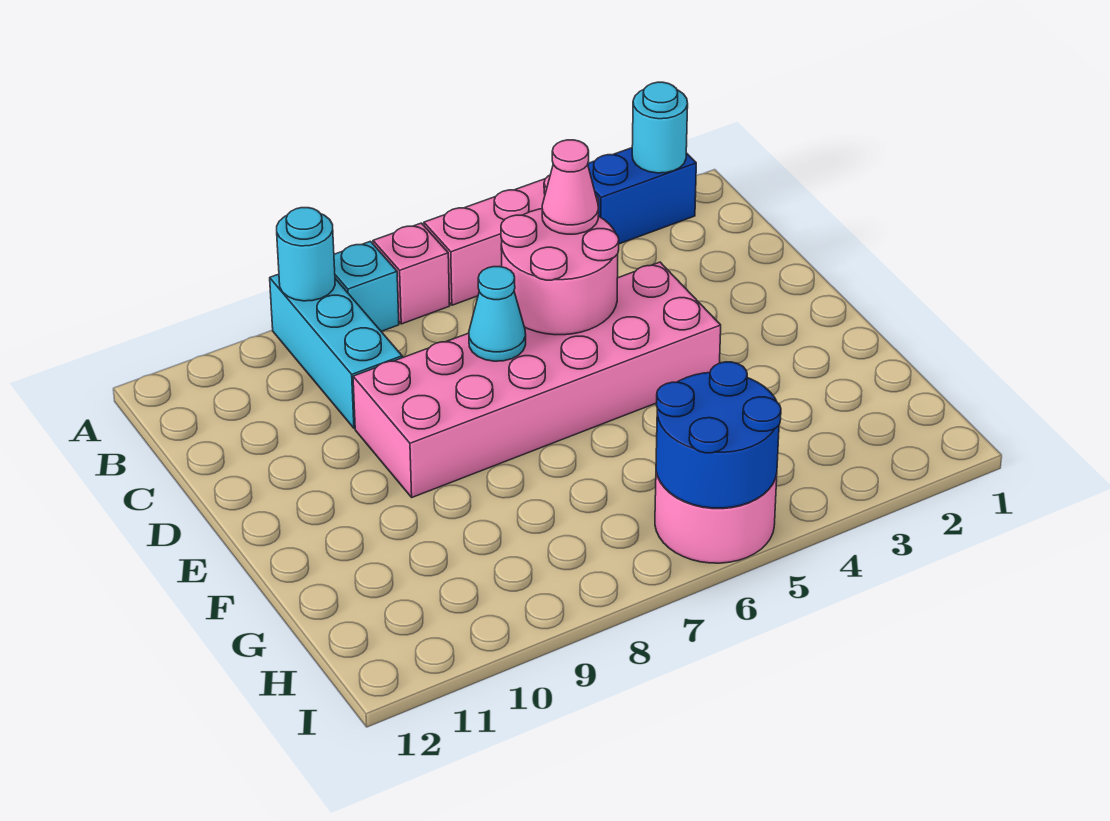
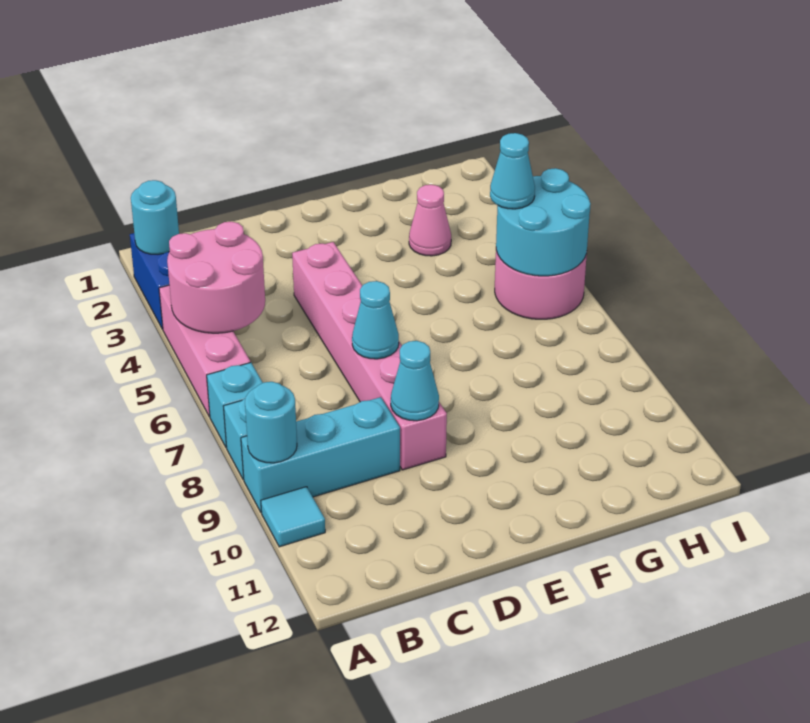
pink brick A7 level 1 -> cyan brick A7 level 1
none -> cyan tile A10 level 1
pink round brick C5:D6 level 2 -> pink round brick A4:B5 level 2
pink cone C5 level 3 -> pink cone G3 level 1
pink brick D4:E9 level 1 -> pink brick D4:D9 level 1
none -> cyan cone D9 level 2
blue round brick H5:I6 level 2 -> cyan round brick H5:I6 level 2
none -> cyan cone H5 level 3

